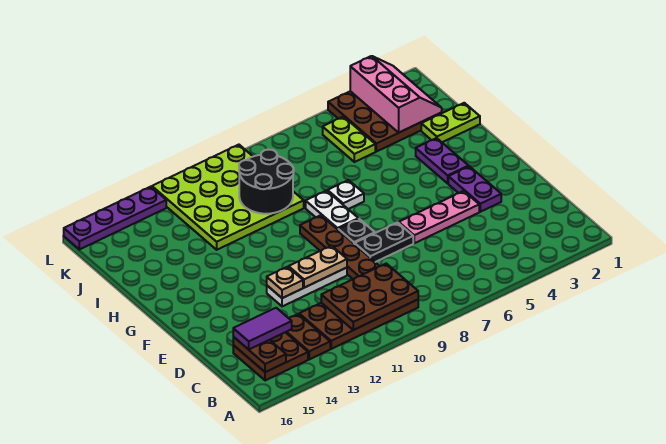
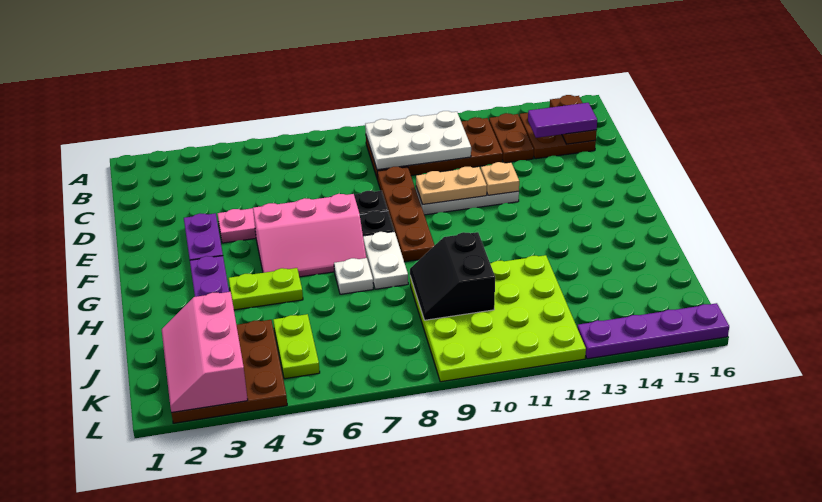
brown plate B9:C11 level 2 -> white plate B9:C11 level 2
none -> pink slope F5:G7 level 1 top F
lime plate I1:I2 level 1 -> lime plate H4:H5 level 1
black round brick I9:J10 level 2 -> black slope I9:J10 level 2 top 10

